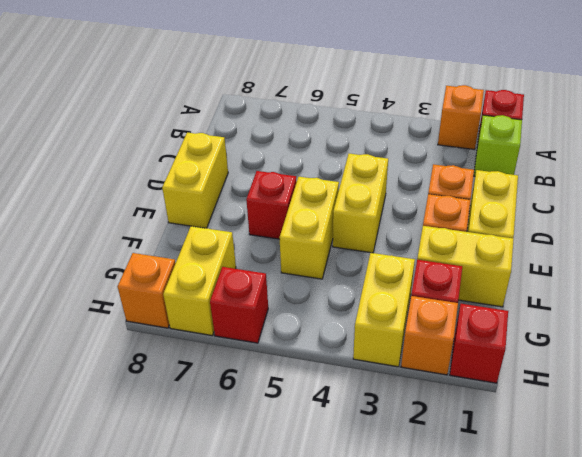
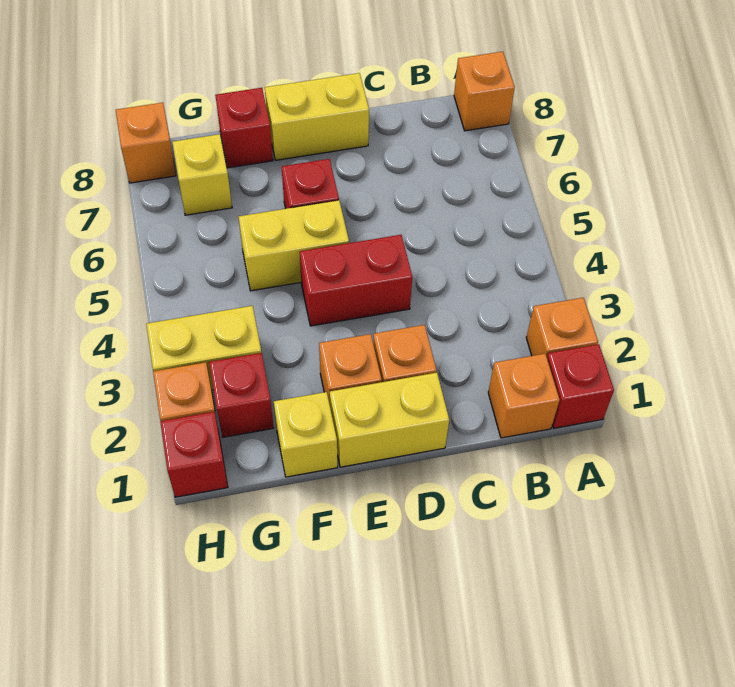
none -> orange brick A8 level 1
lime brick B1 level 1 -> orange brick B1 level 1
yellow brick D4:E4 level 1 -> red brick D4:E4 level 1
yellow brick F1:F2 level 1 -> yellow brick F1 level 1
yellow brick G7:H7 level 1 -> yellow brick G7 level 1
red brick H6 level 1 -> red brick F8 level 1

